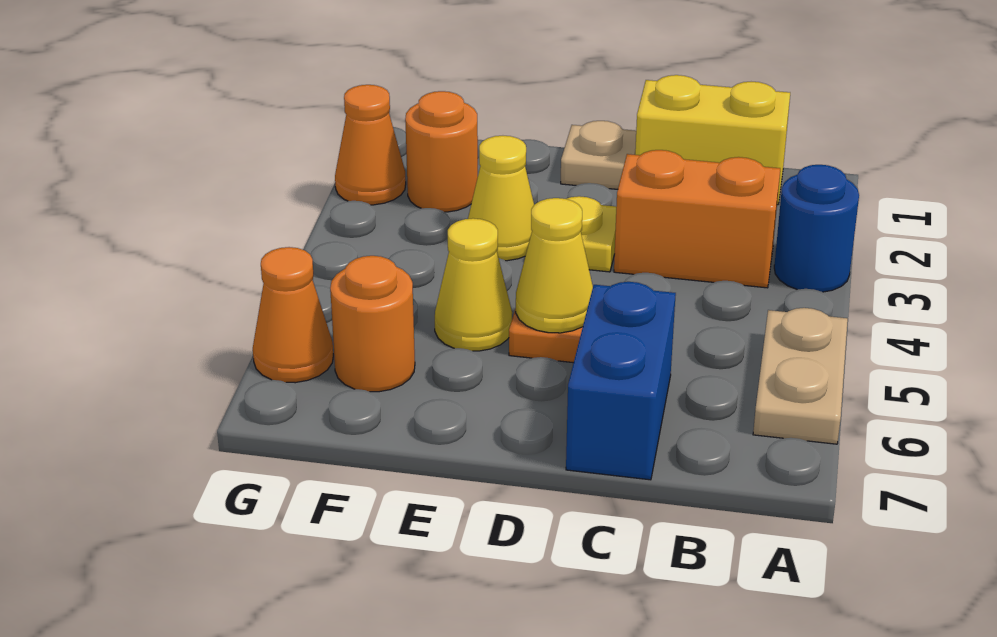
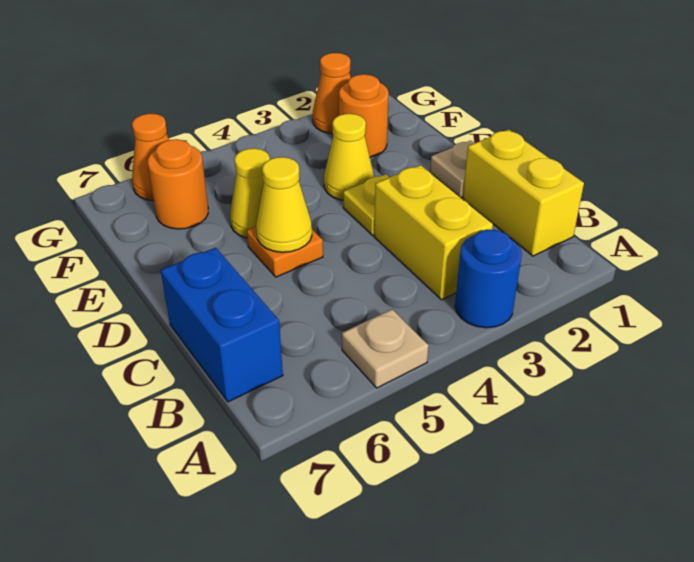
tan plate A5:A6 level 1 -> tan plate A5 level 1
orange brick B3:C3 level 1 -> yellow brick B3:C3 level 1
blue brick C6:C7 level 1 -> blue brick B7:C7 level 1

